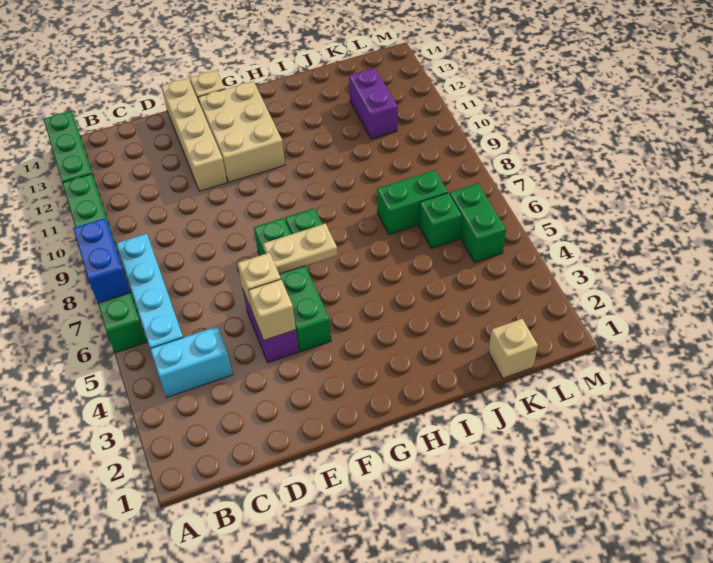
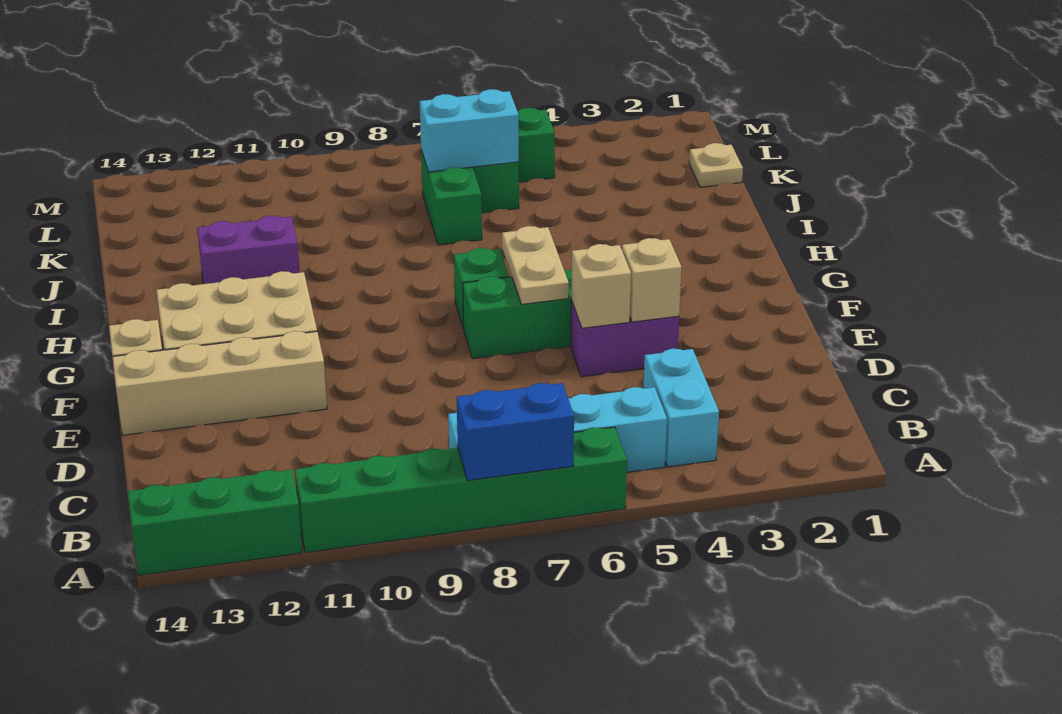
tan brick K1 level 1 -> tan plate K1 level 1
none -> cyan brick K6:K7 level 2
purple brick K11:K12 level 1 -> purple brick I11:I12 level 1

